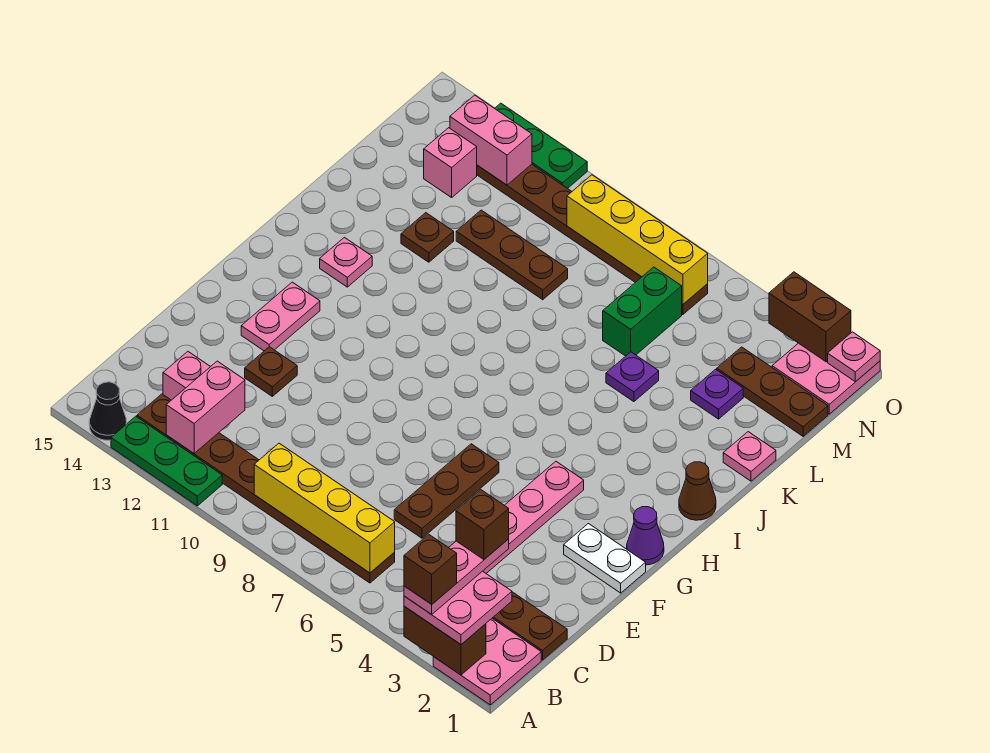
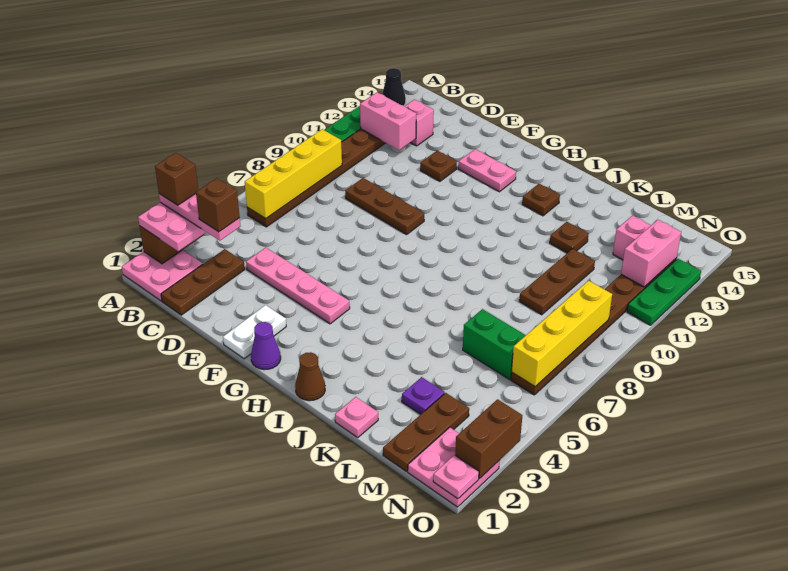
brown plate D6:F6 level 1 -> brown plate D9:F9 level 1
pink plate I13 level 1 -> brown plate I13 level 1
purple plate K5 level 1 -> none

